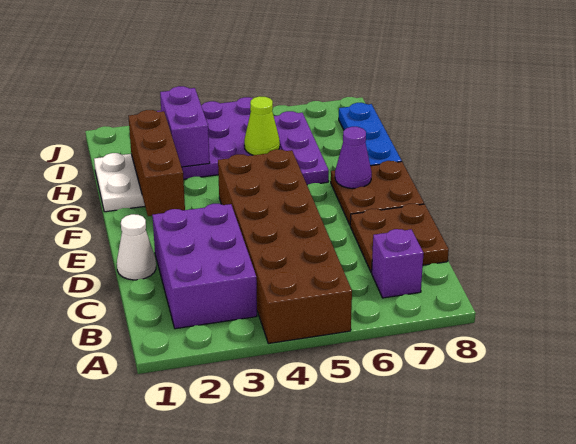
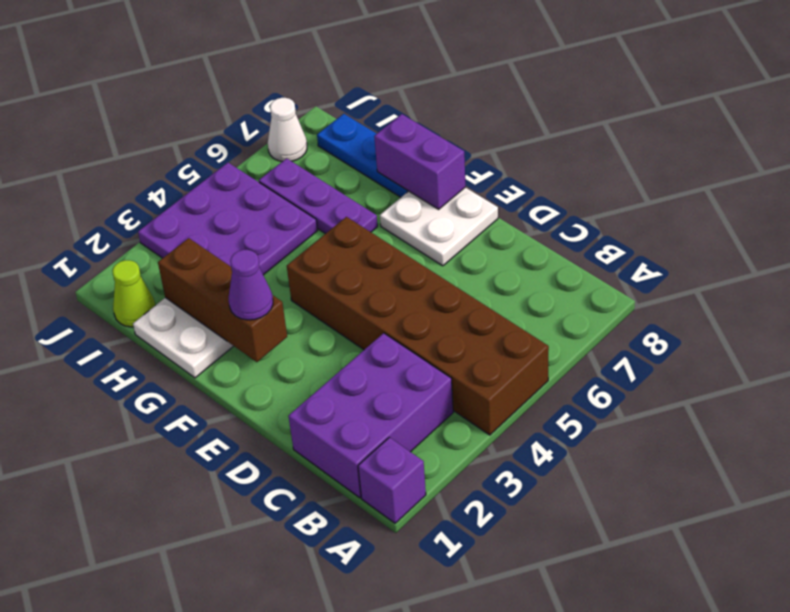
purple brick B2:D3 level 1 -> purple brick B1:C3 level 1
purple brick B7 level 1 -> purple brick A1 level 1
brown plate C7:D8 level 1 -> none
white cone D1 level 1 -> white cone J7 level 1
brown plate E7:F8 level 1 -> white plate E7:F8 level 1
purple cone F7 level 2 -> purple cone F2 level 3
purple brick H3:I3 level 2 -> purple brick F8:G8 level 2
lime cone H5 level 2 -> lime cone I1 level 1

